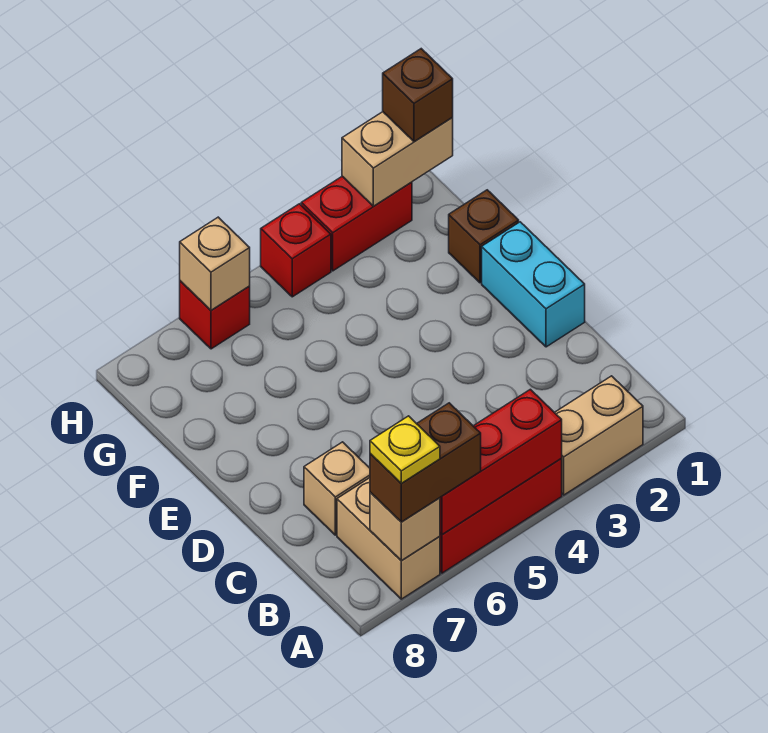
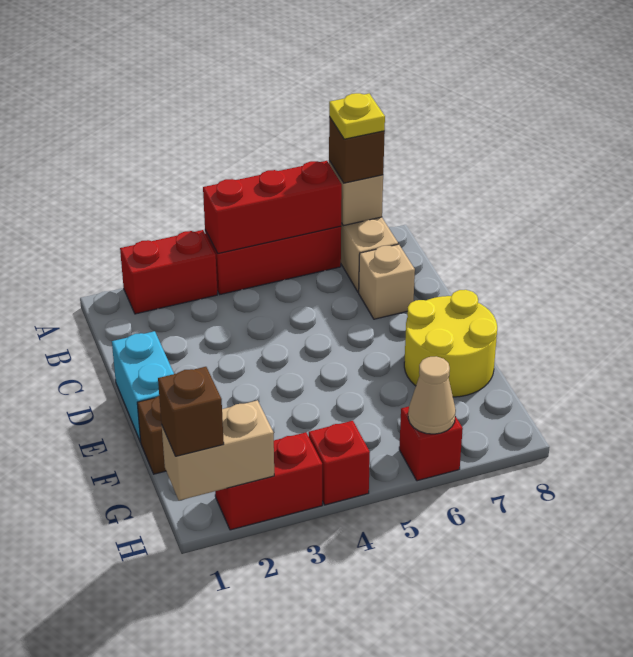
tan brick A2:A3 level 1 -> red brick A2:A3 level 1
brown brick A6:A7 level 3 -> brown brick A7 level 3
none -> yellow round brick E7:F8 level 1
tan brick H6 level 2 -> tan cone H6 level 2

